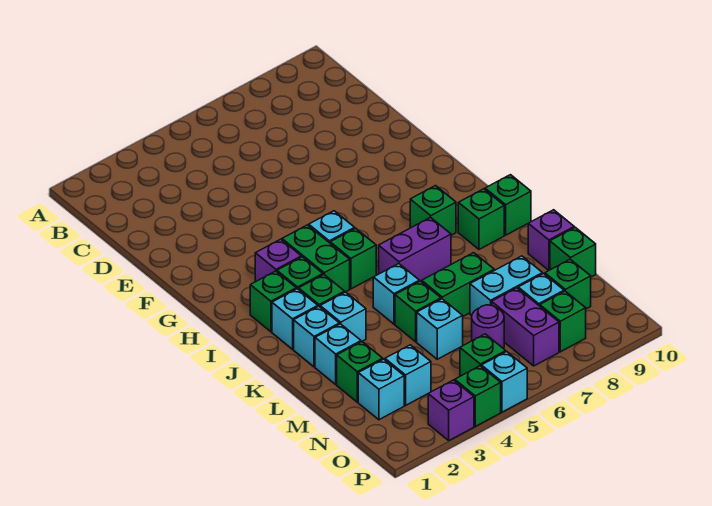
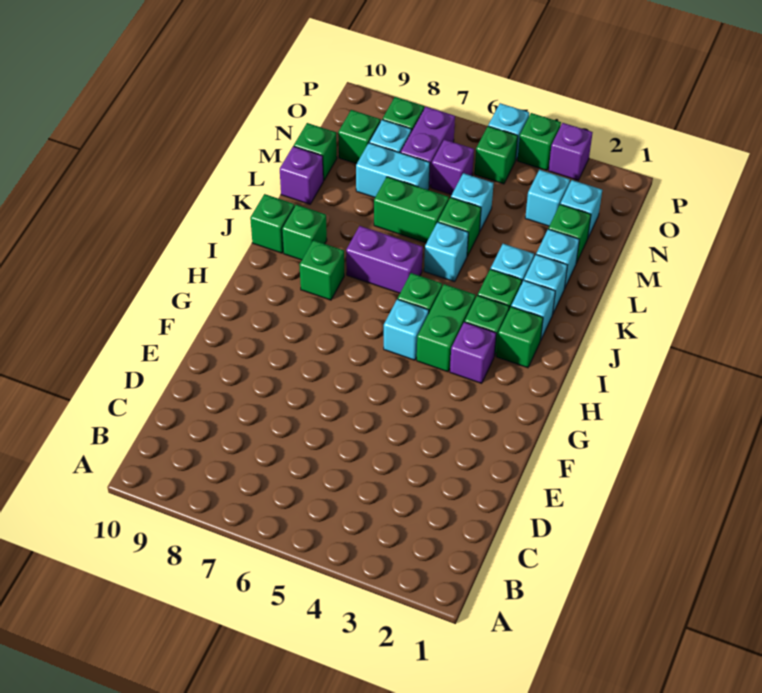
purple round brick N6 level 1 -> purple brick N6 level 1

